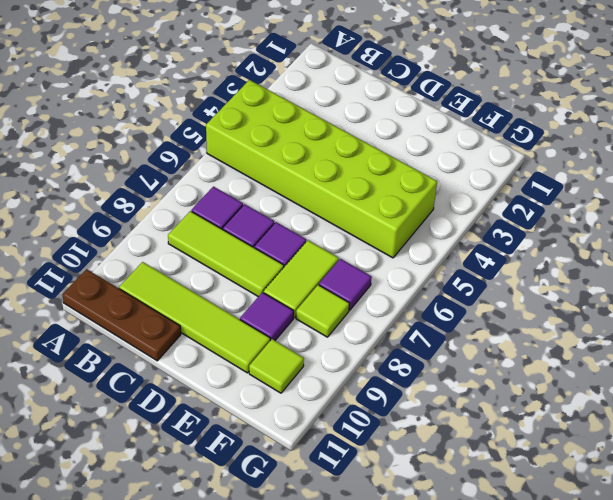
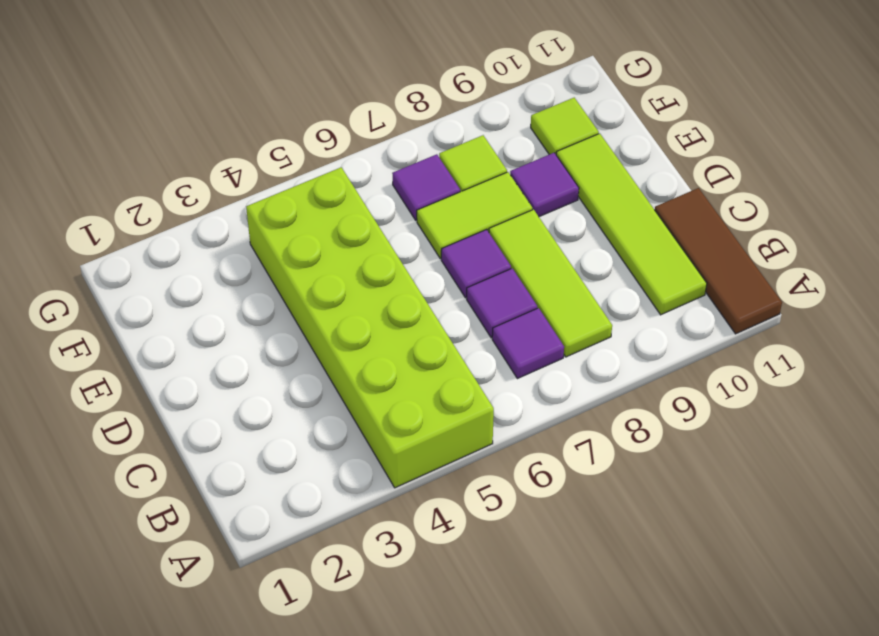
brown plate A11:C11 level 1 -> brown tile A11:C11 level 1

